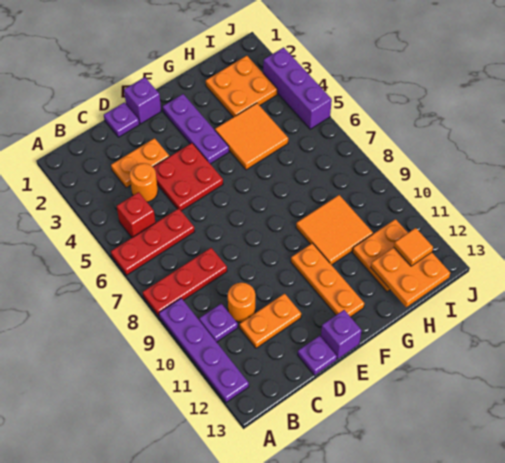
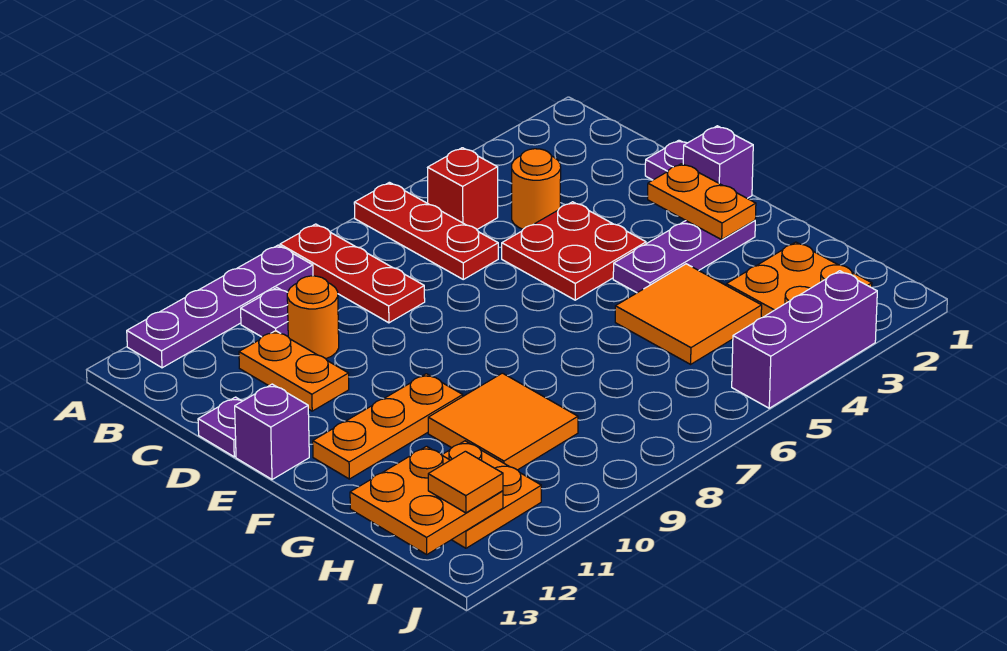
orange plate C3:D3 level 1 -> orange plate E2:F2 level 2

